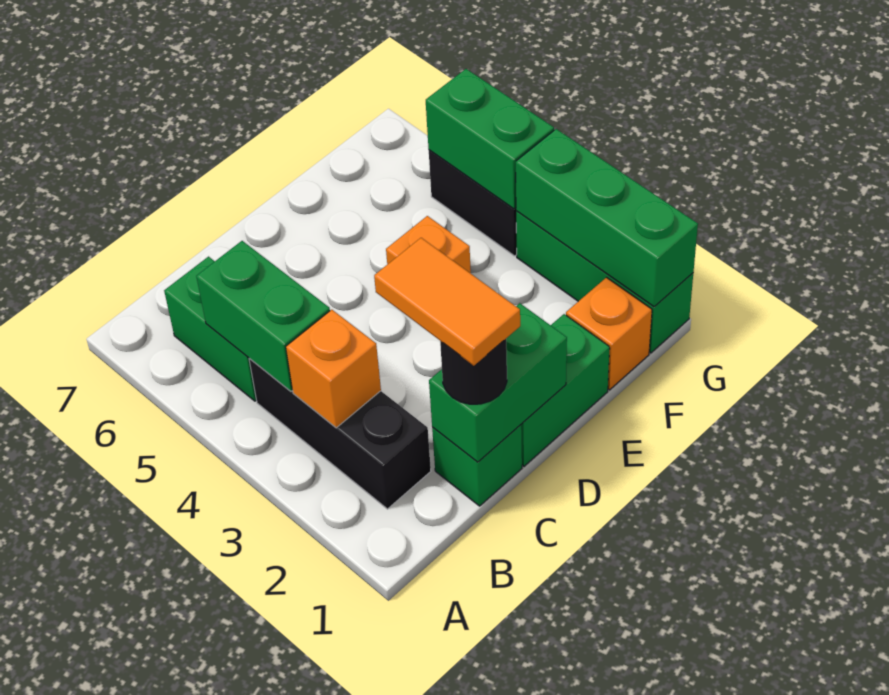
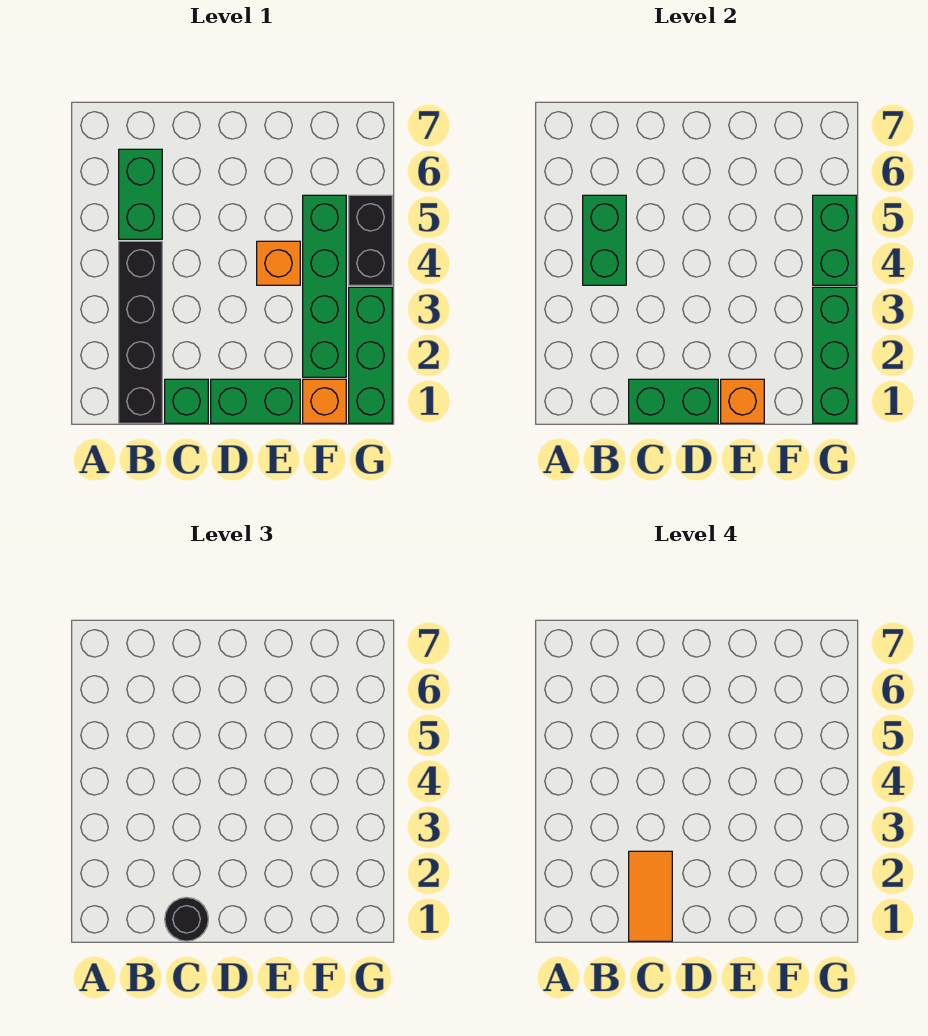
black brick B2:B4 level 1 -> black brick B1:B4 level 1
orange brick B3 level 2 -> orange brick E1 level 2
none -> green brick F2:F5 level 1

